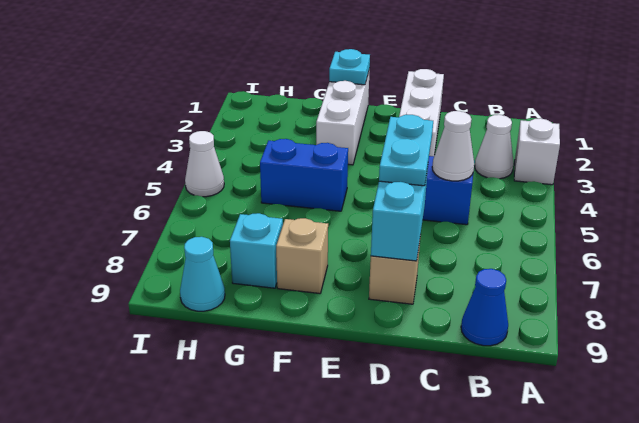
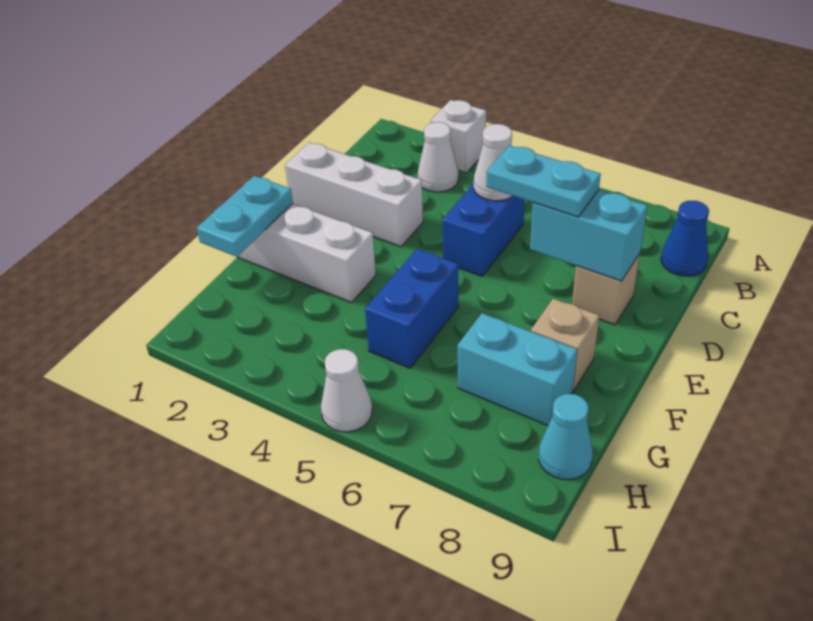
cyan plate F1 level 2 -> cyan plate F1:G1 level 2
cyan brick G8 level 1 -> cyan brick G7:G8 level 1

